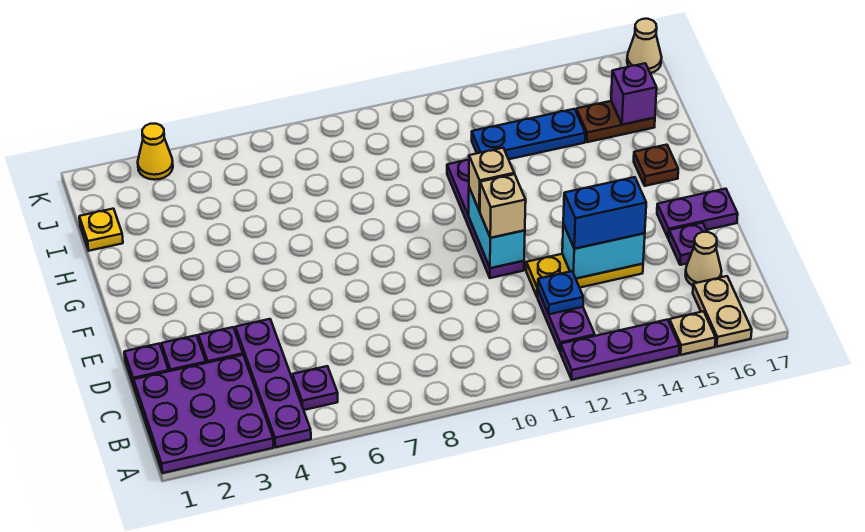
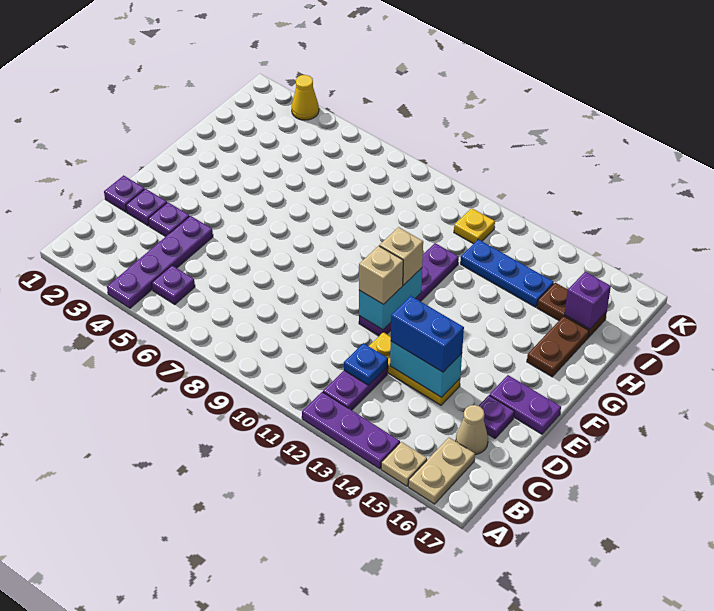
purple plate A1:C3 level 1 -> none
brown plate G16 level 1 -> brown plate G16:H16 level 1
yellow plate I1 level 1 -> yellow plate J11 level 1
tan cone K17 level 1 -> none

